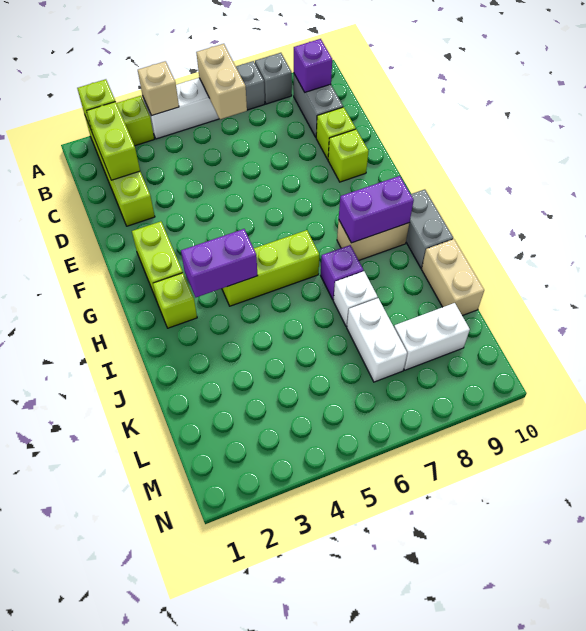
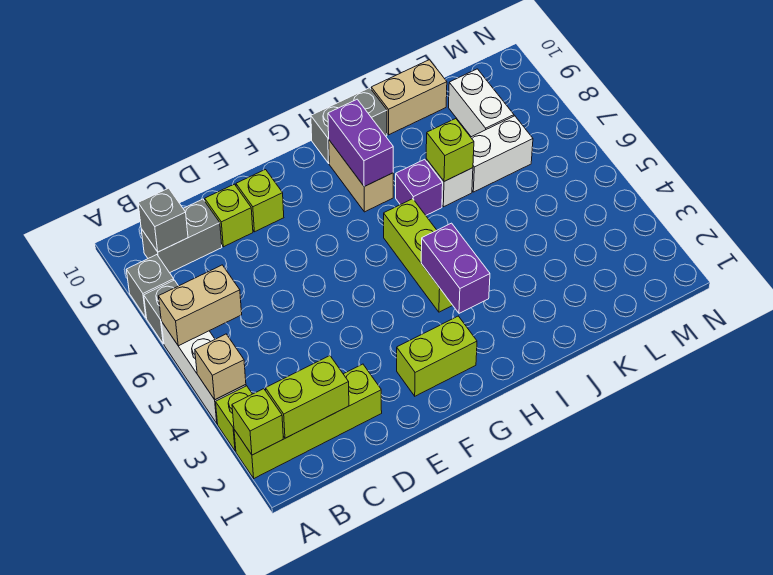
purple brick B9 level 2 -> grey brick B9 level 2
lime brick H2 level 1 -> lime brick J7 level 2

